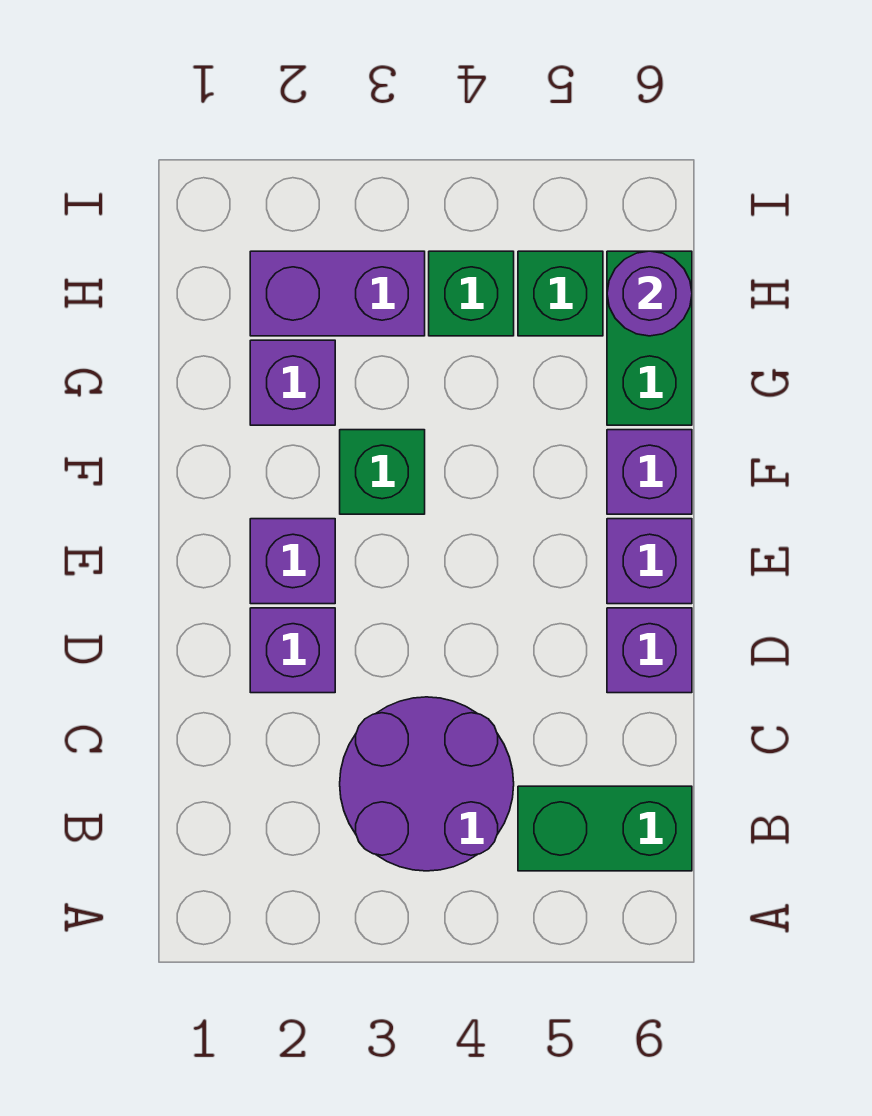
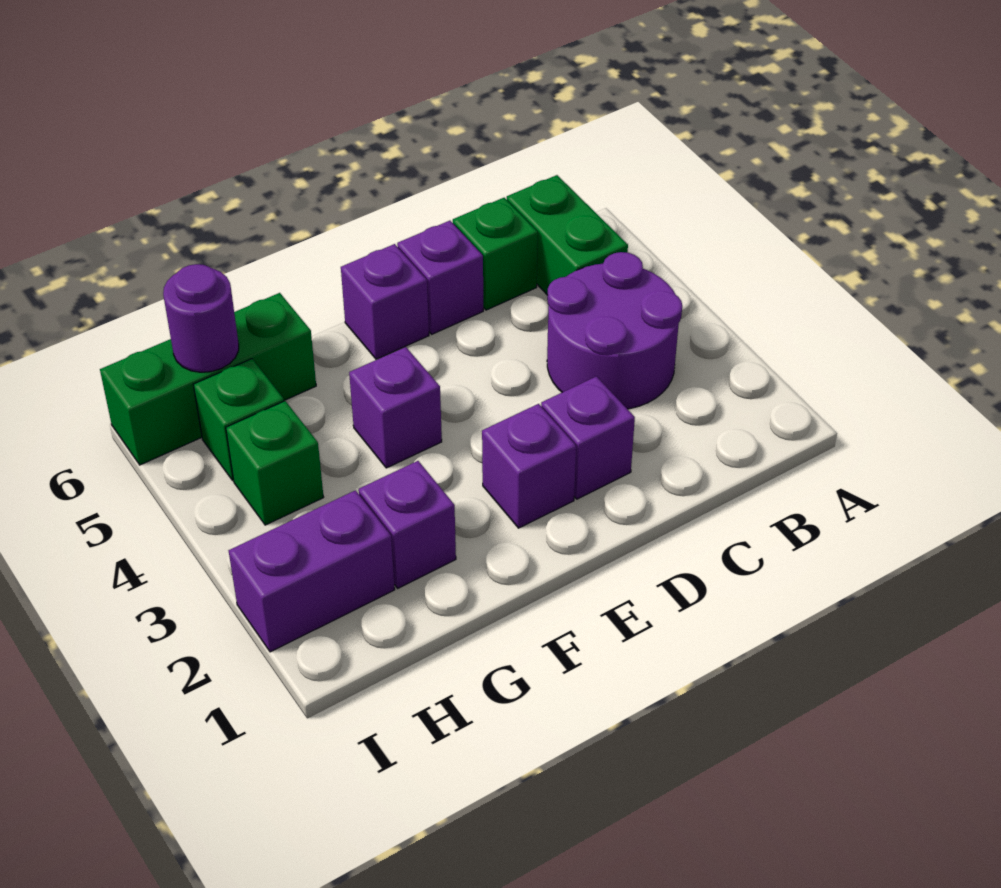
green brick F3 level 1 -> green brick C6 level 1
purple brick F6 level 1 -> purple brick F4 level 1
green brick G6:H6 level 1 -> green brick G6:I6 level 1
purple brick H2:H3 level 1 -> purple brick H2:I2 level 1

